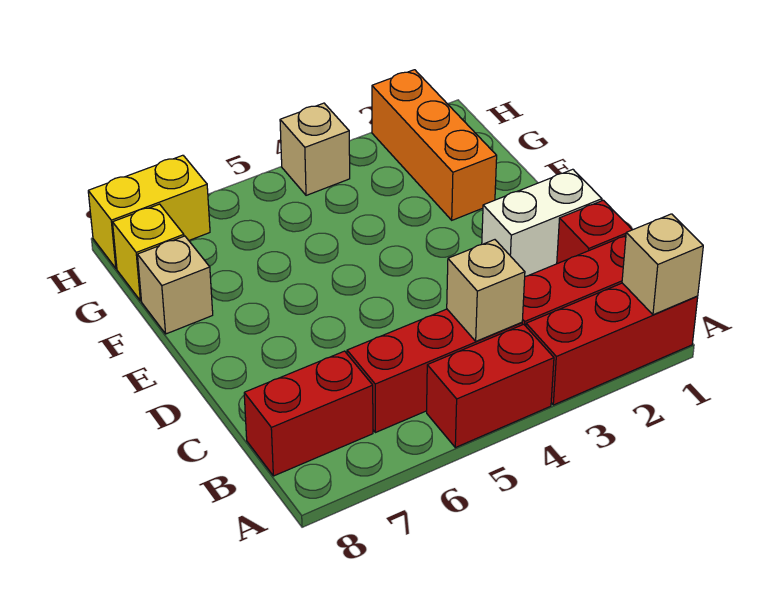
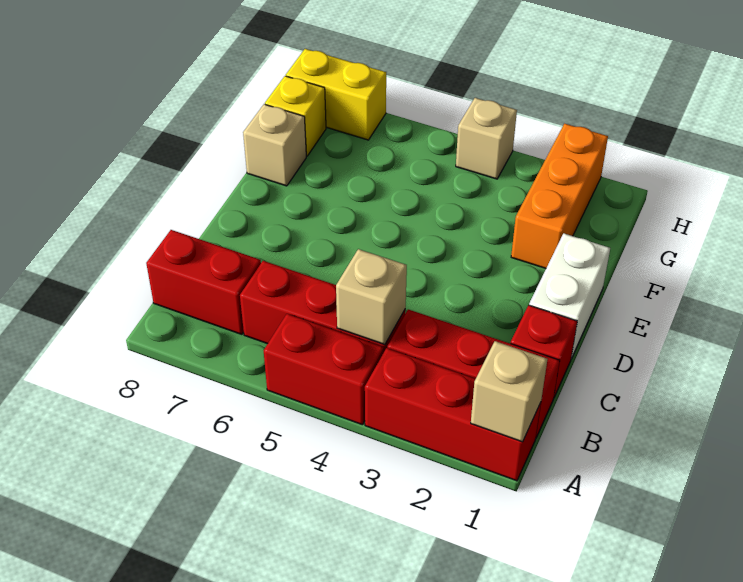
white brick D1:D2 level 1 -> white brick D1:E1 level 1

